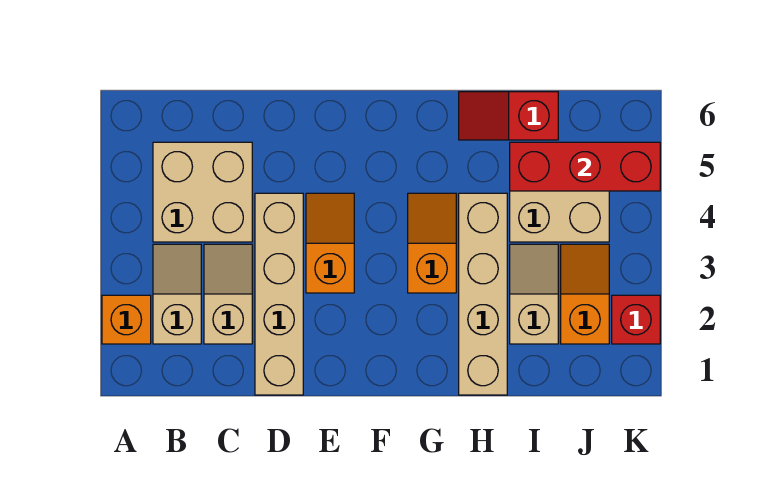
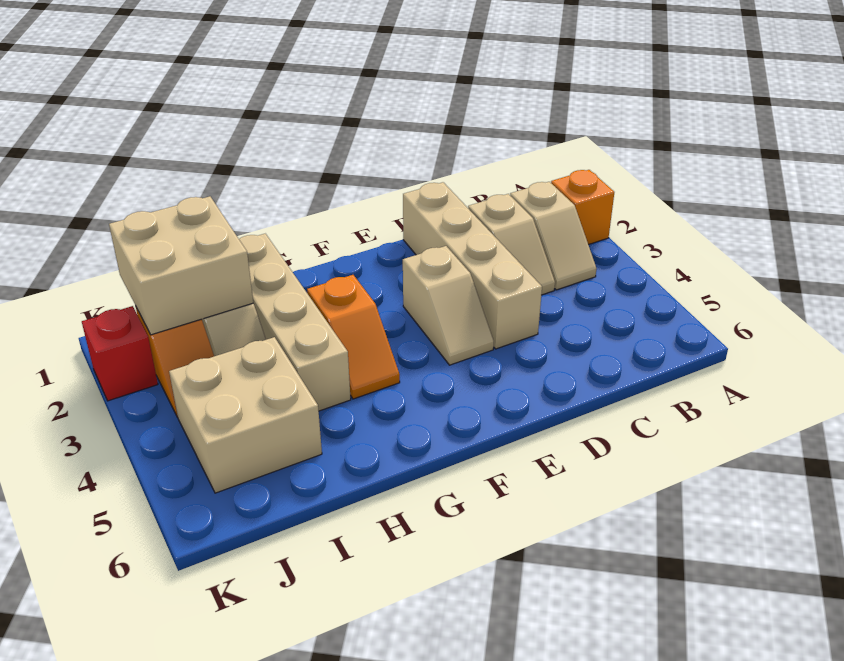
tan brick B4:C5 level 1 -> tan brick I1:J2 level 2
orange slope E3:E4 level 1 top 3 -> tan slope E3:E4 level 1 top 3
red slope H6:I6 level 1 top I -> none
red brick I5:K5 level 2 -> none

